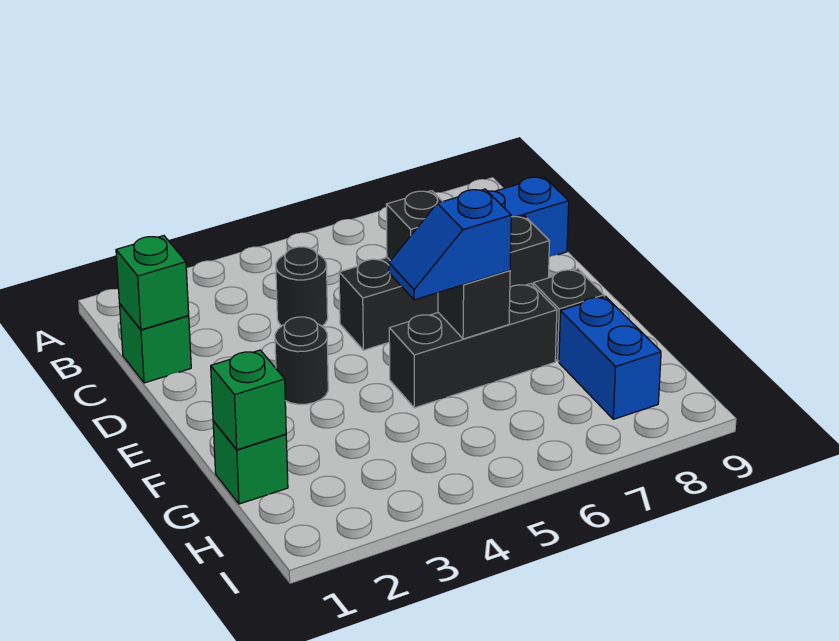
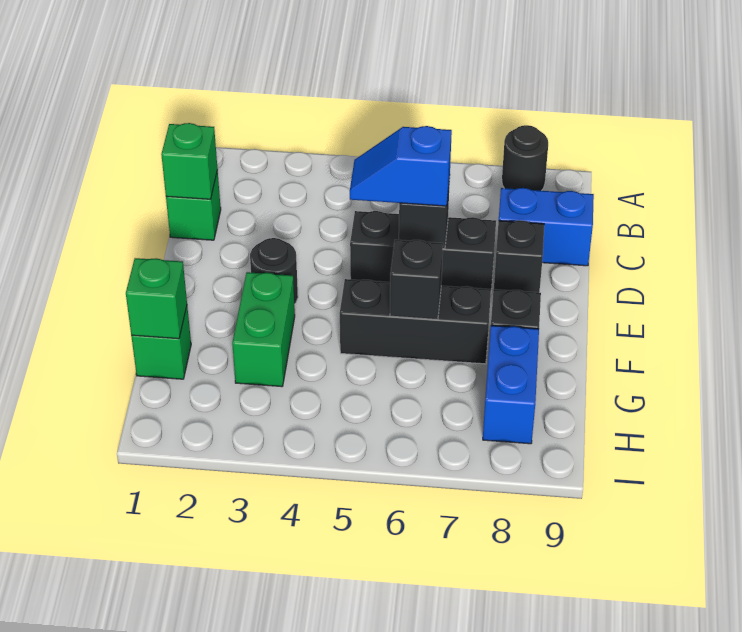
black round brick C4 level 1 -> black round brick A8 level 1
none -> green brick F3:G3 level 1
blue slope F5:F6 level 3 top 6 -> blue slope D5:D6 level 3 top 6

